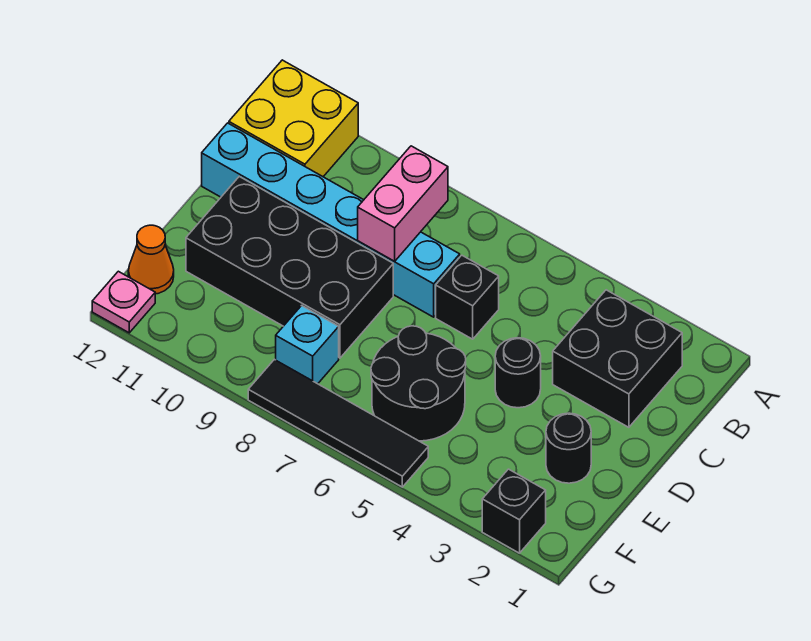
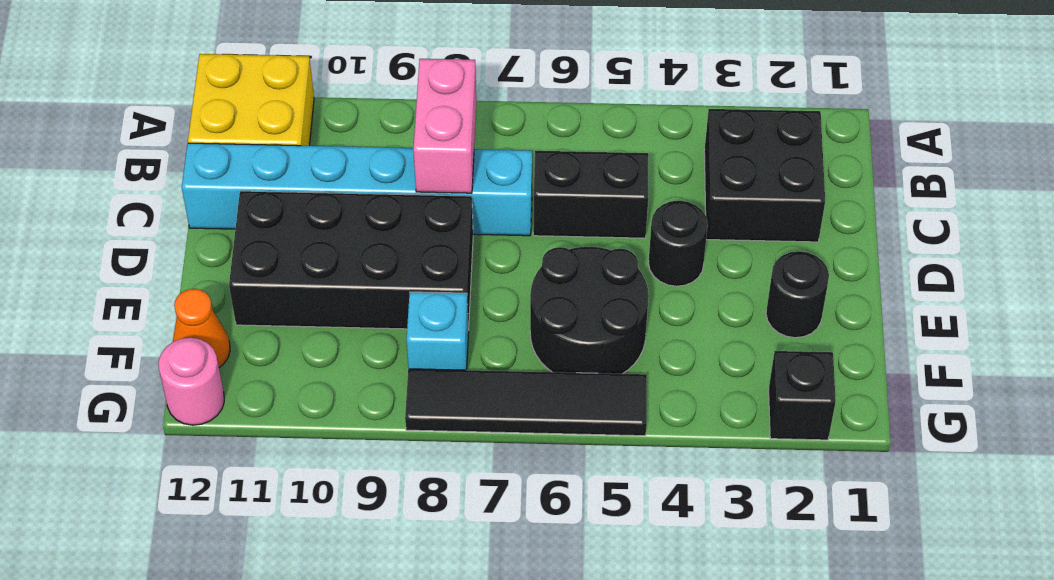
black brick C6 level 1 -> black brick C5:C6 level 1
pink plate G12 level 1 -> pink round brick G12 level 1

